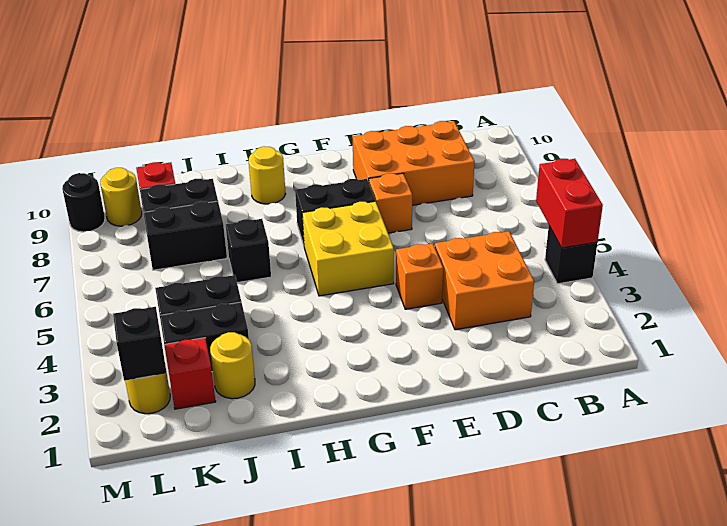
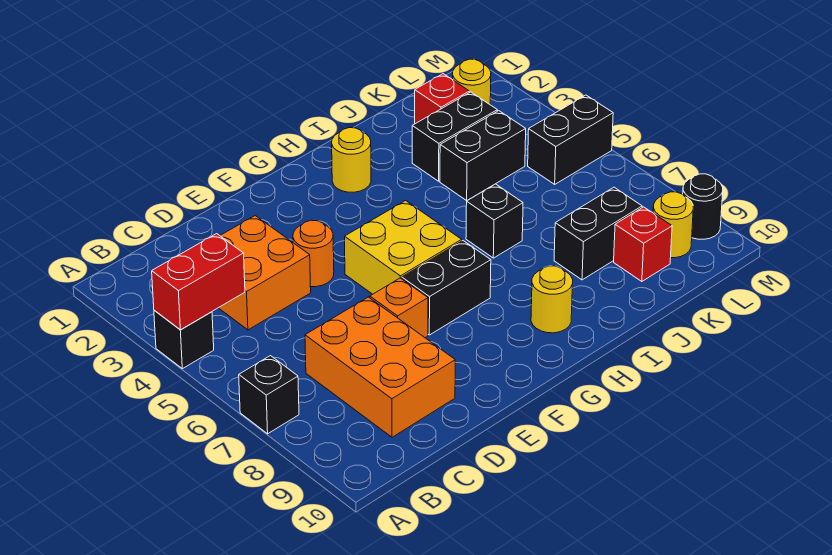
red brick A4:A5 level 2 -> red brick A4:B4 level 2
orange brick C8:E9 level 1 -> orange brick C7:D9 level 1
orange brick E4 level 1 -> orange round brick E4 level 1
yellow round brick J2 level 1 -> yellow round brick H2 level 1
black brick J7:K7 level 1 -> black brick L5:M5 level 1
black brick L2 level 2 -> black brick A7 level 1

